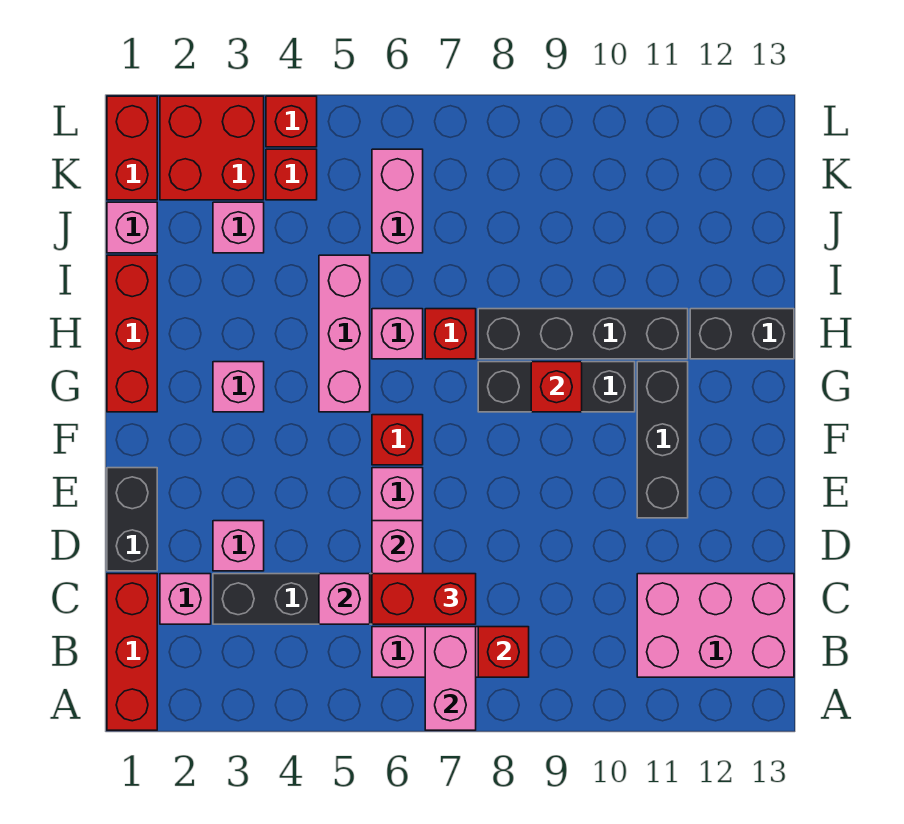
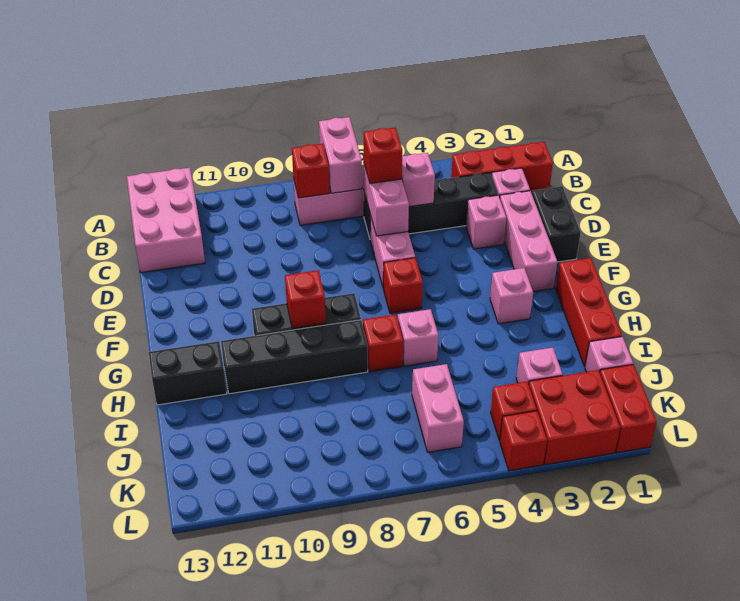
red brick A1:C1 level 1 -> red brick B1:B3 level 1
pink brick B11:C13 level 1 -> pink brick A12:C13 level 1
red brick C6:C7 level 3 -> red brick C6 level 3
black brick E11:G11 level 1 -> none
pink brick G5:I5 level 1 -> pink brick D2:F2 level 1

